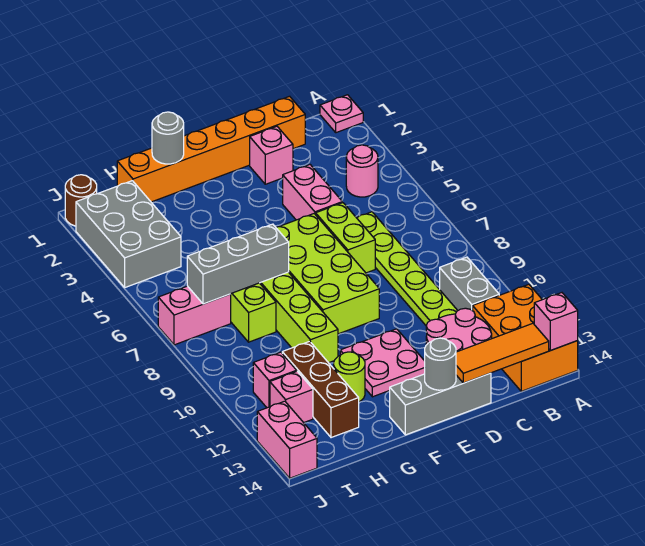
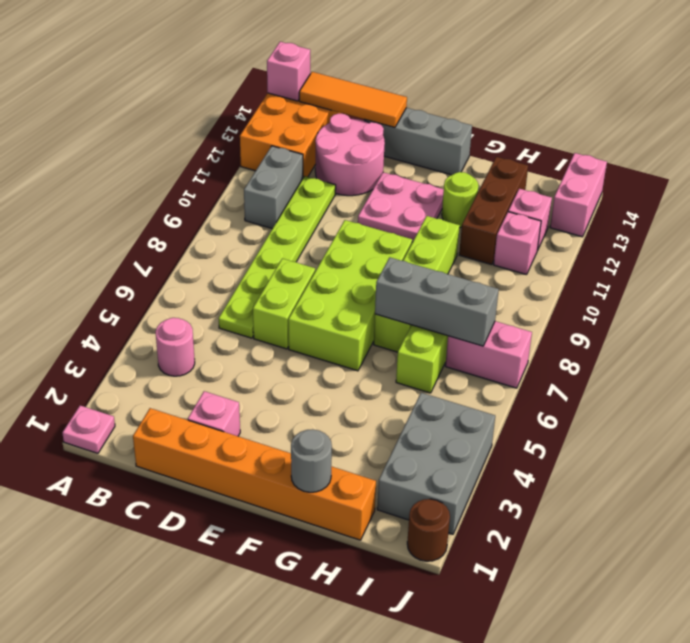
pink brick D4:D5 level 1 -> none
grey round brick E14 level 2 -> none

